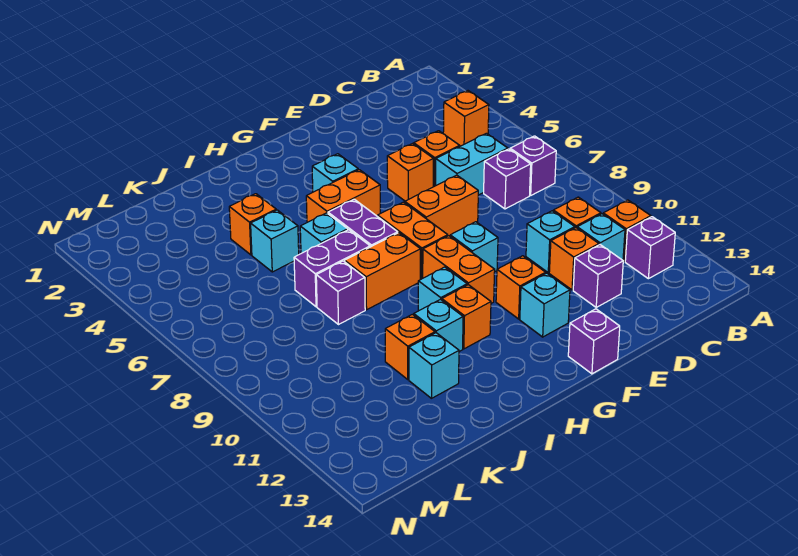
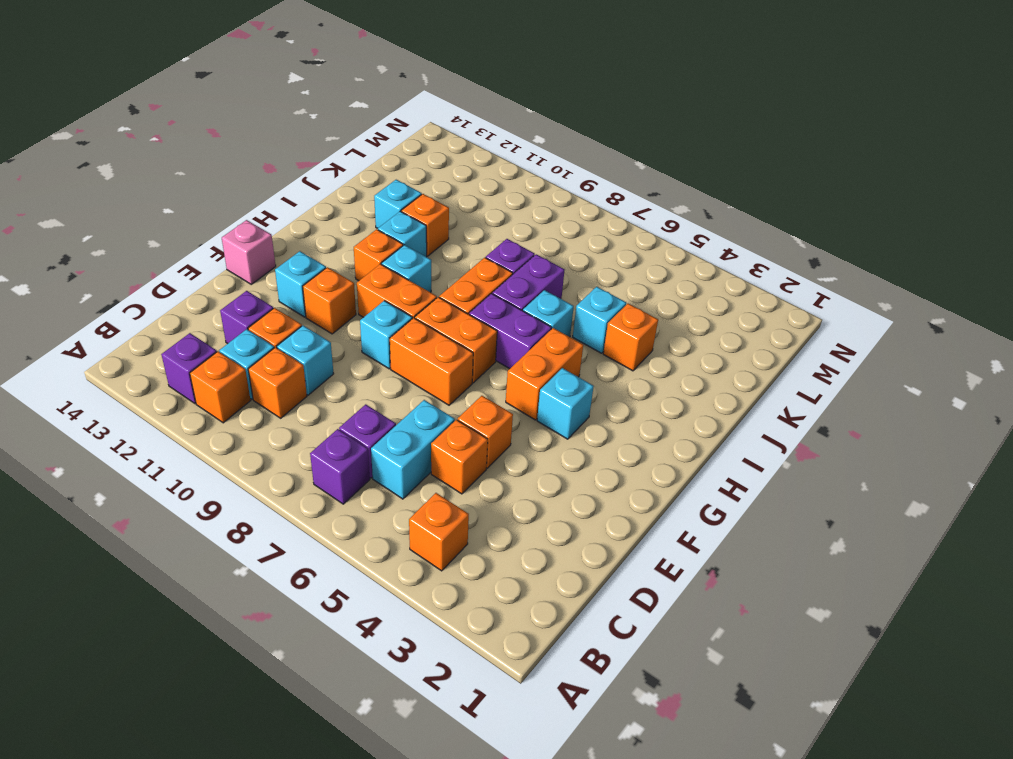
orange brick E7:F7 level 1 -> orange brick F7:F8 level 1
purple brick F14 level 1 -> pink brick F14 level 1

